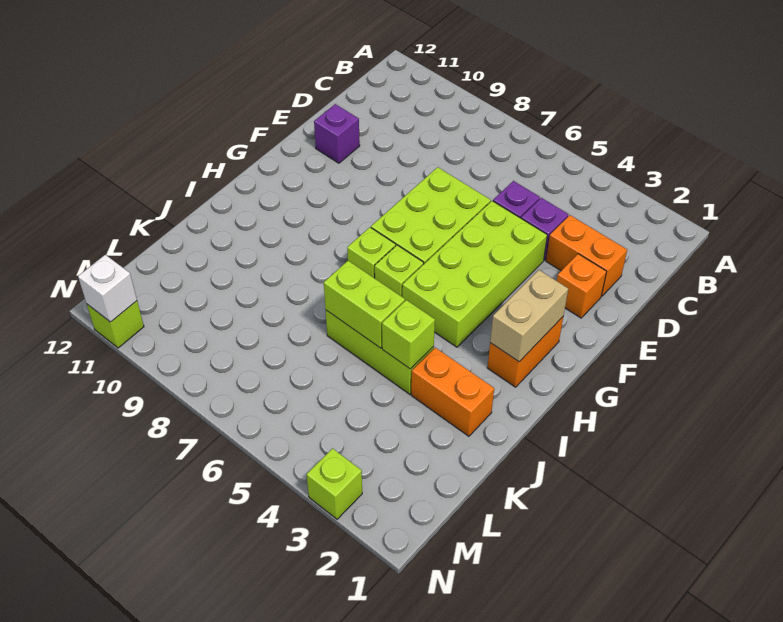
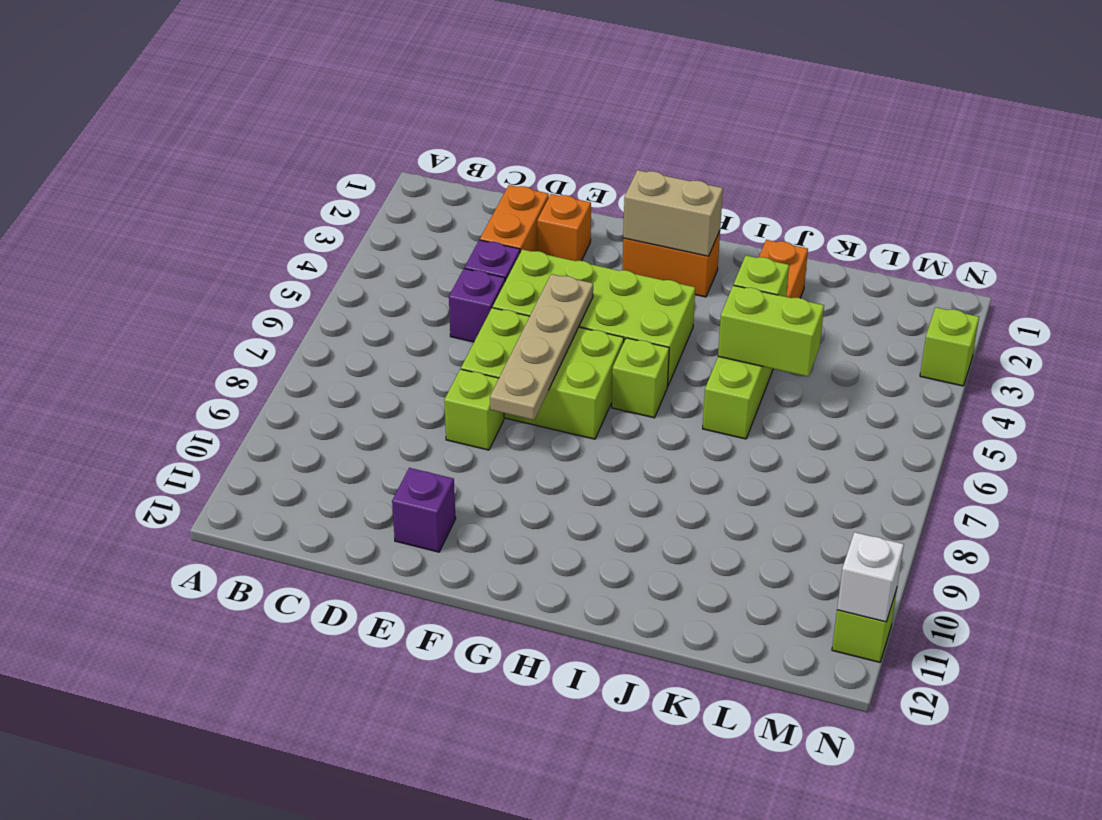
none -> tan plate F5:F8 level 2
lime brick H7 level 1 -> lime brick E8 level 1
lime brick J5:J6 level 2 -> lime brick J5:K5 level 2

